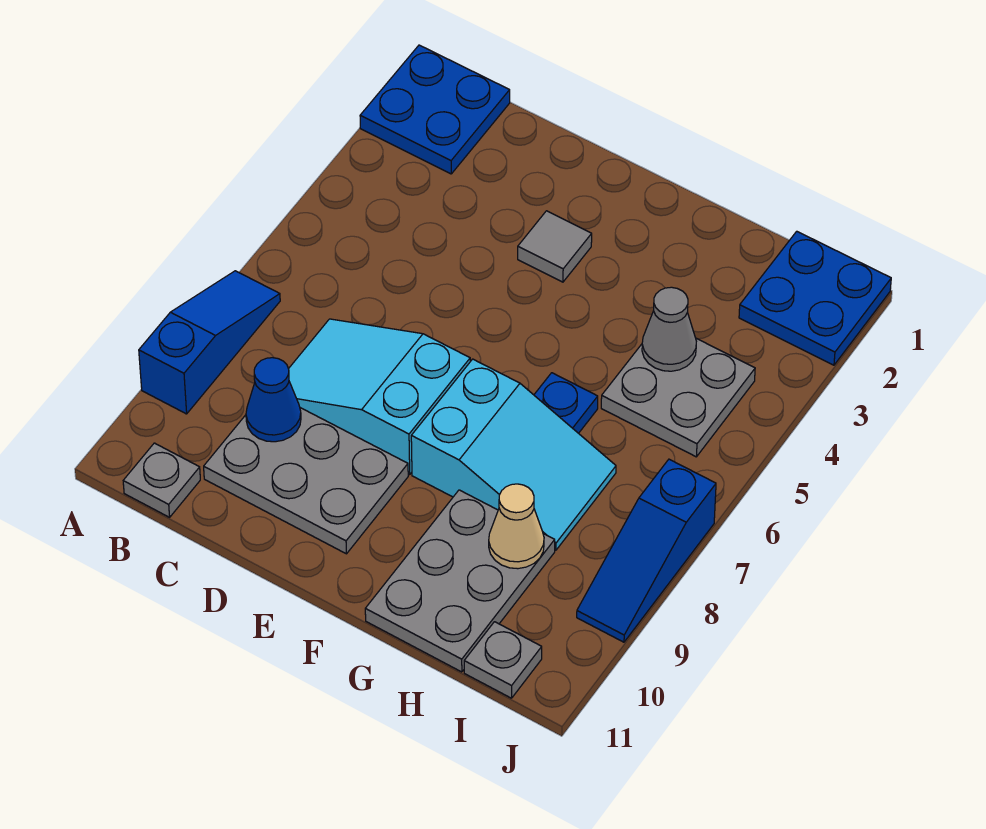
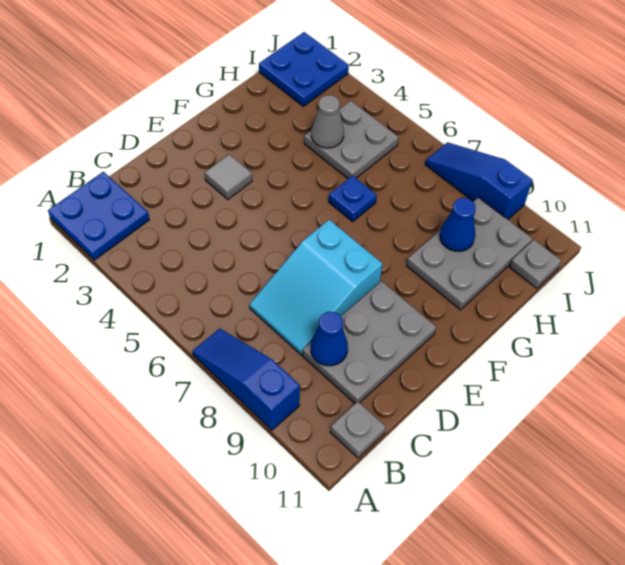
cyan slope F7:H8 level 1 top F -> none
grey plate G9:H11 level 1 -> grey plate G9:I10 level 1
tan cone H9 level 2 -> blue cone H9 level 2
blue slope J7:J9 level 1 top 7 -> blue slope J7:J9 level 1 top 9

